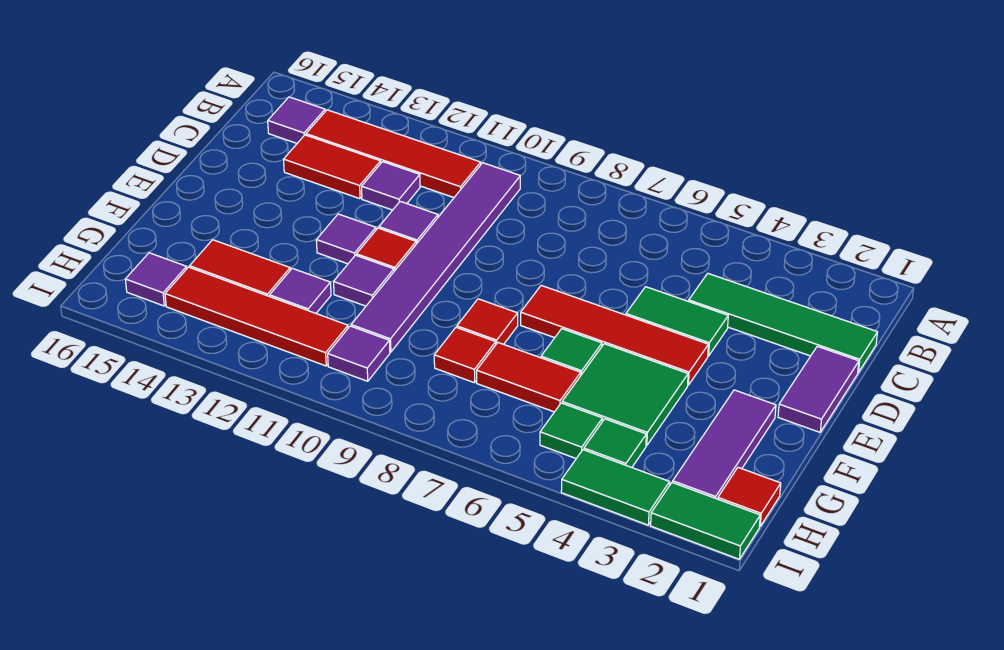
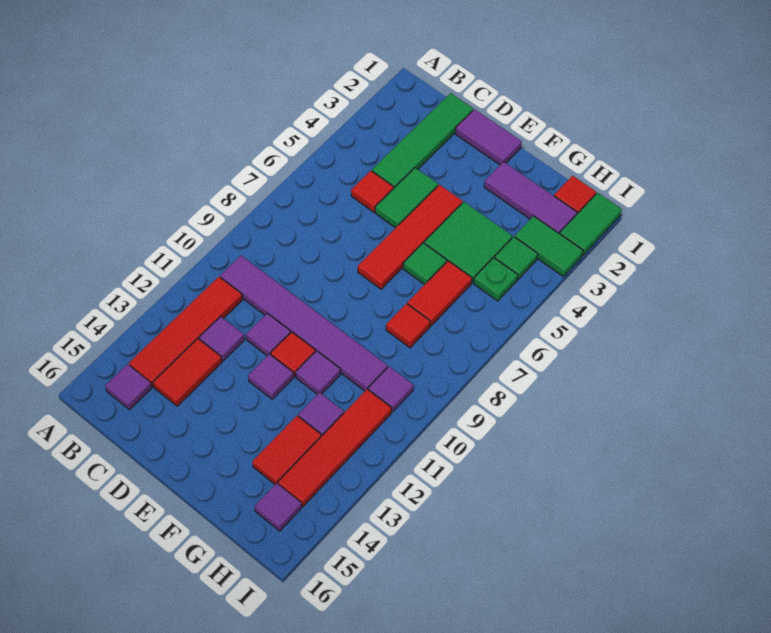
red tile F8 level 1 -> red tile C5 level 1
green tile H5 level 1 -> green plate H5 level 1
green tile I3:I4 level 1 -> green tile H3:I3 level 1

